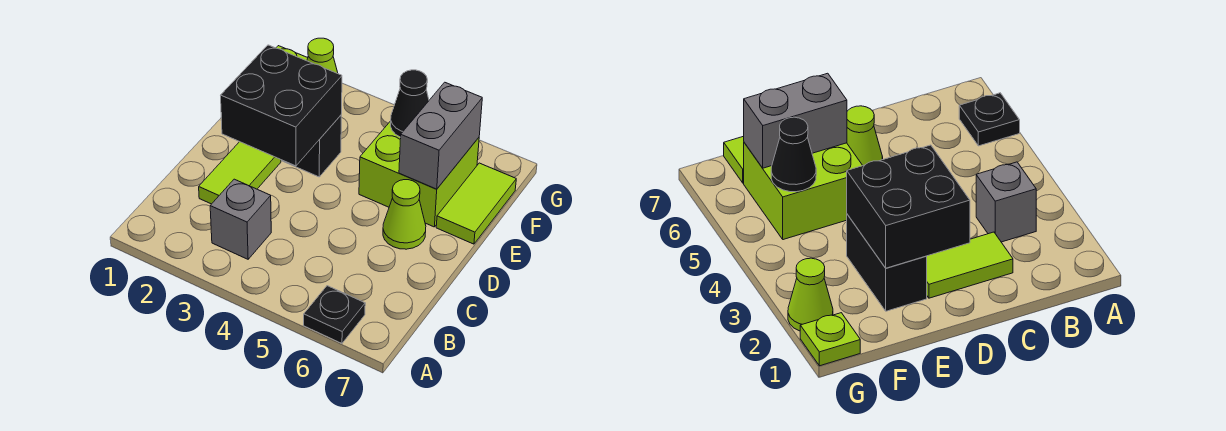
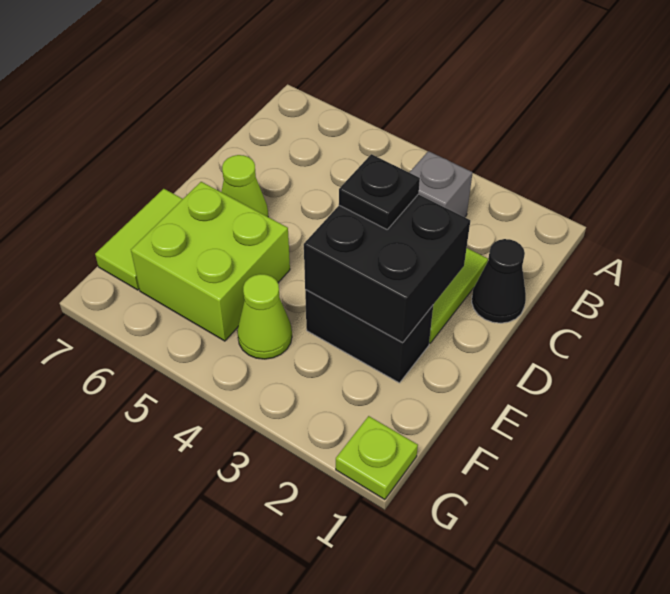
black plate A6 level 1 -> black plate D3 level 3
grey brick E6:F6 level 2 -> none
black cone F5 level 2 -> black cone C1 level 1
lime cone G2 level 1 -> lime cone F4 level 1

